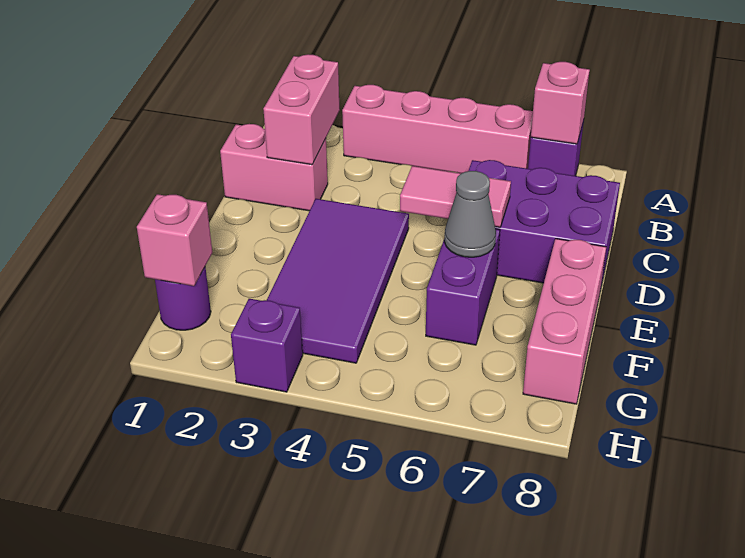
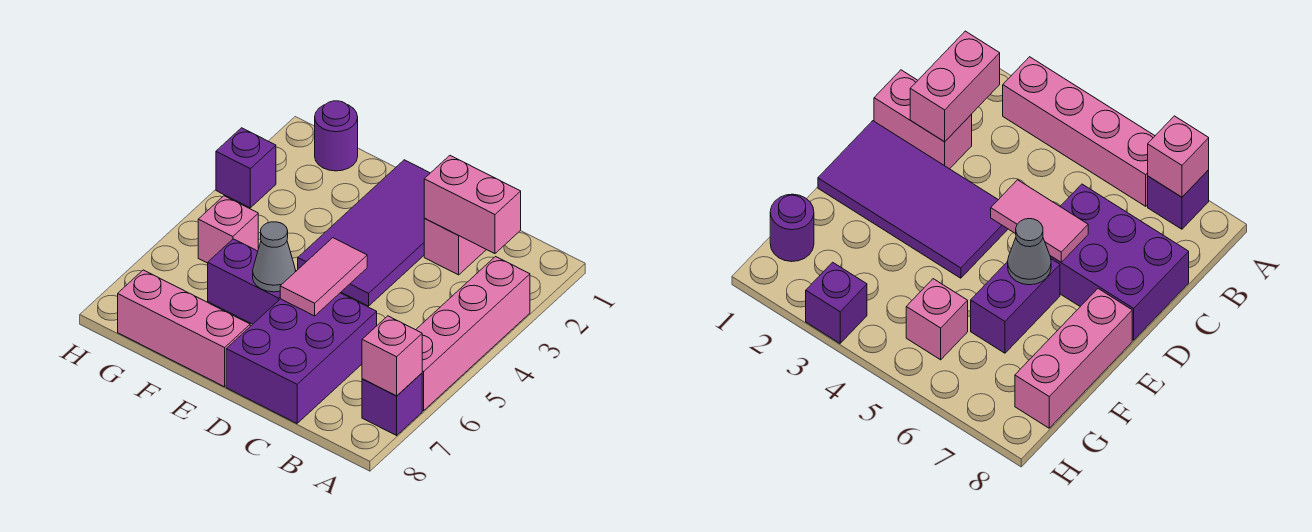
purple tile D3:G4 level 1 -> purple tile D1:E4 level 1
pink brick G1 level 2 -> pink brick G5 level 1

